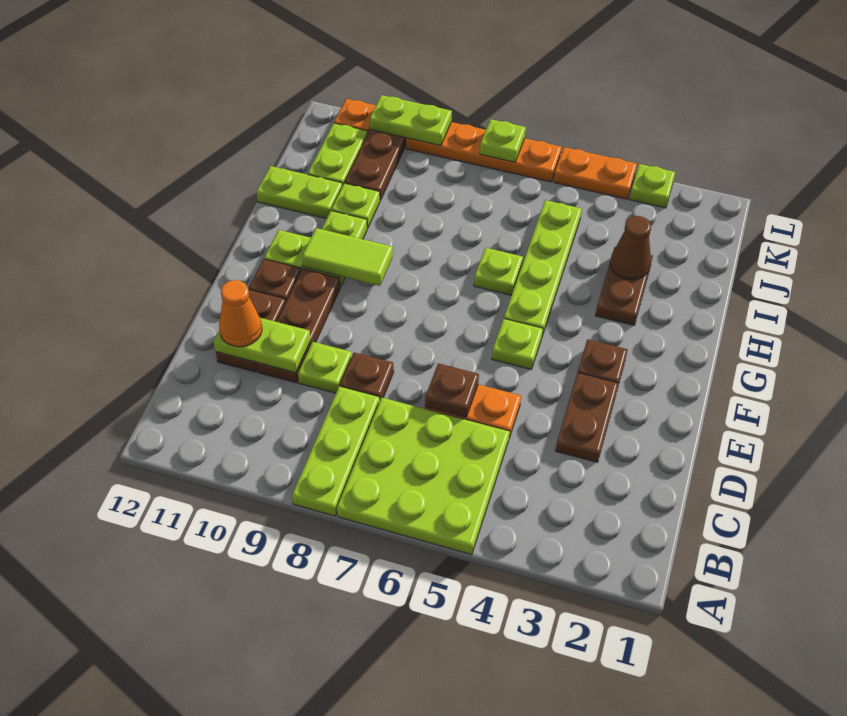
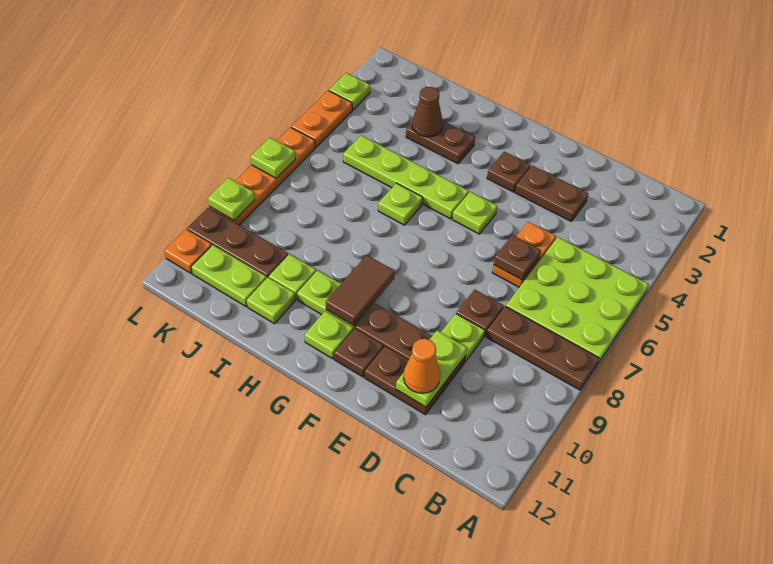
lime plate A8:C8 level 1 -> brown plate A8:C8 level 1
lime tile G9:G10 level 2 -> brown tile G9:G10 level 2
lime plate I11:I12 level 1 -> lime plate I11 level 1
lime plate L9:L10 level 2 -> lime plate L9 level 2

